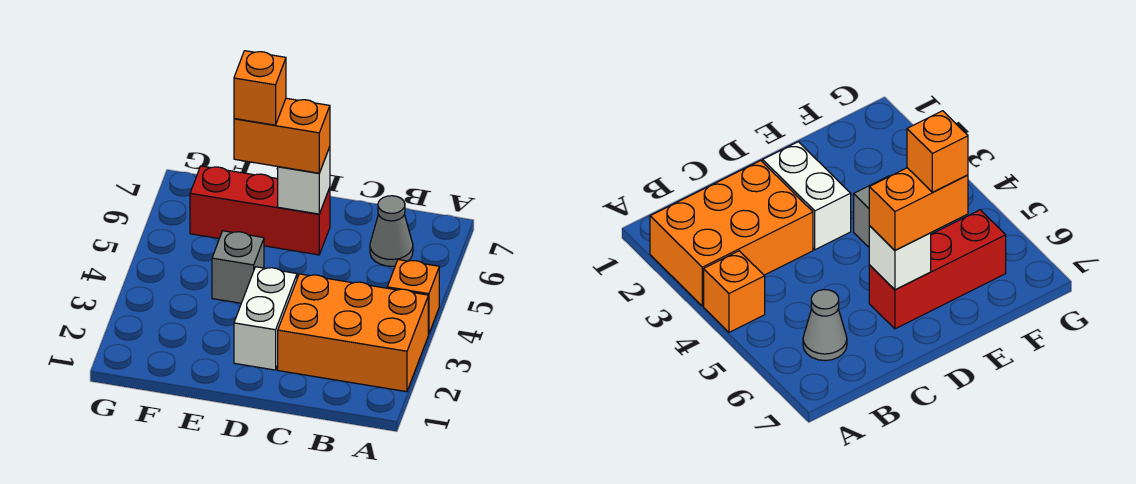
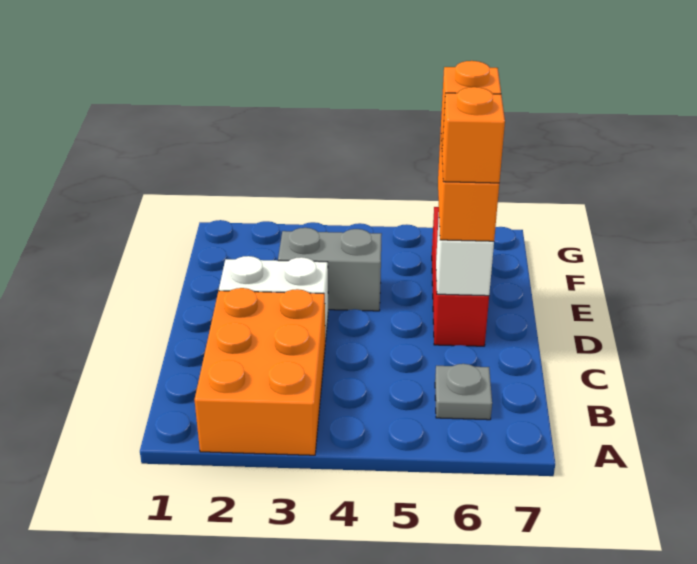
orange brick A4 level 1 -> orange brick D6 level 4
grey cone B6 level 1 -> grey plate B6 level 1
grey brick E4 level 1 -> grey brick E3:E4 level 1

